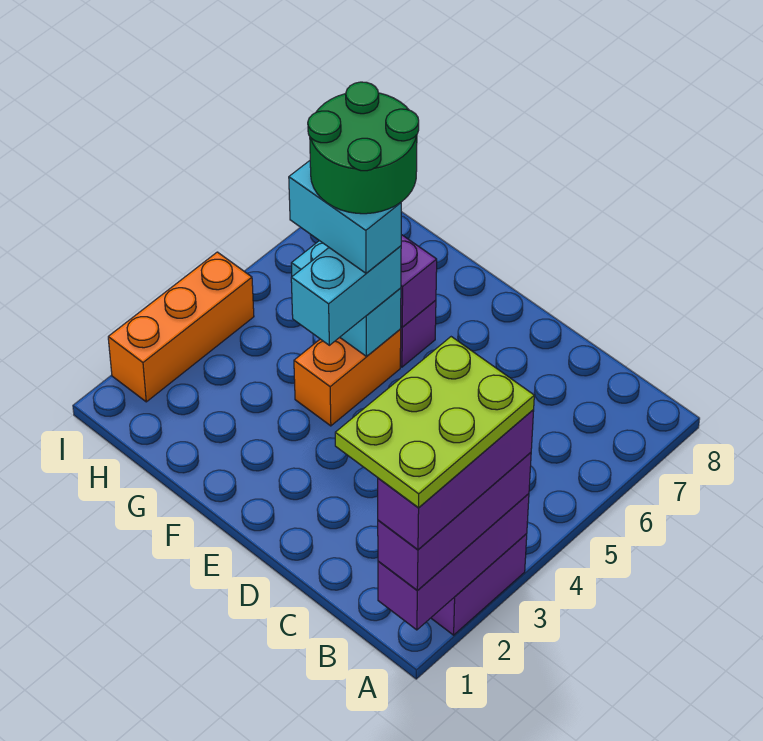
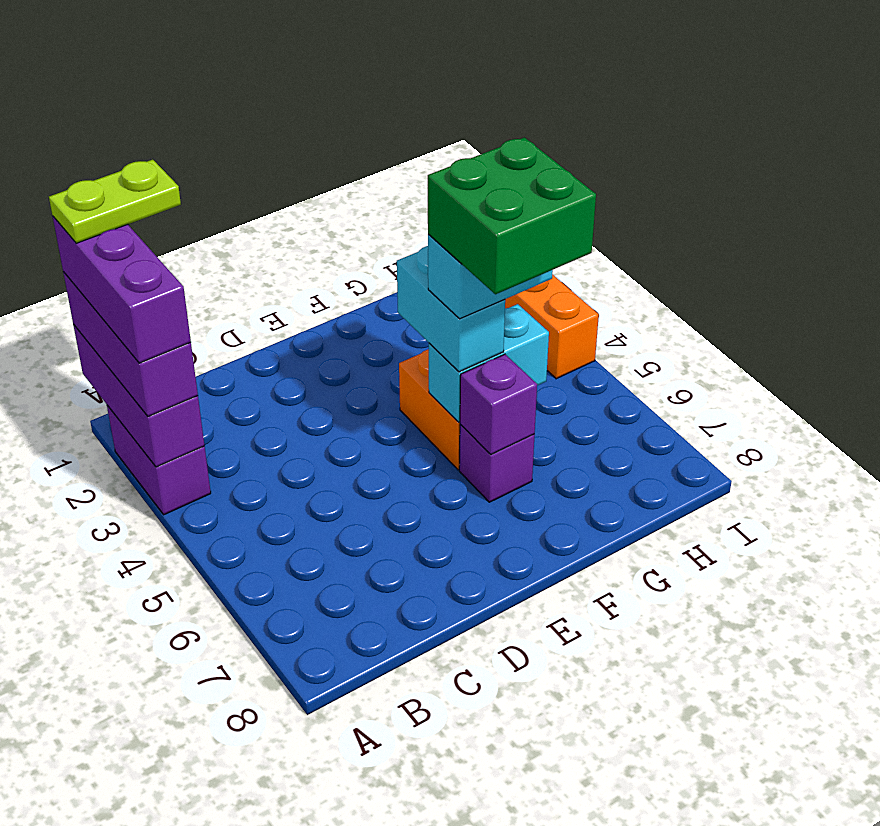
lime plate A1:B3 level 5 -> lime plate A1:B1 level 5
green round brick F5:G6 level 5 -> green brick F5:G6 level 5

